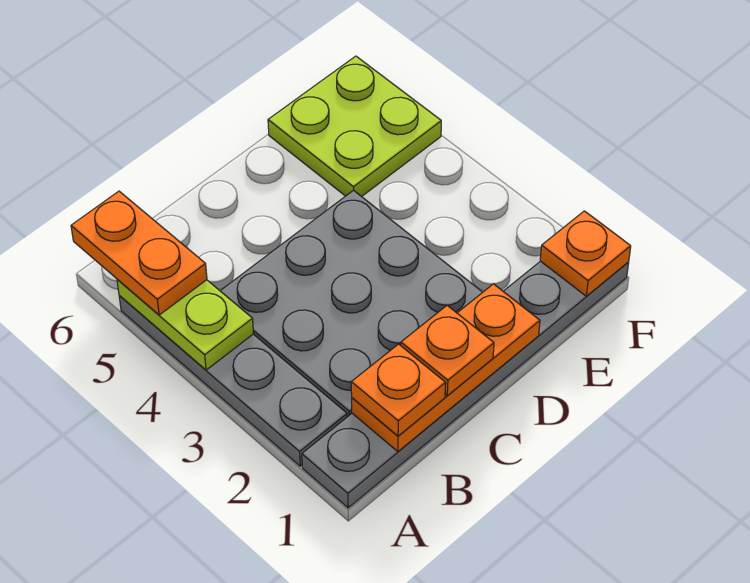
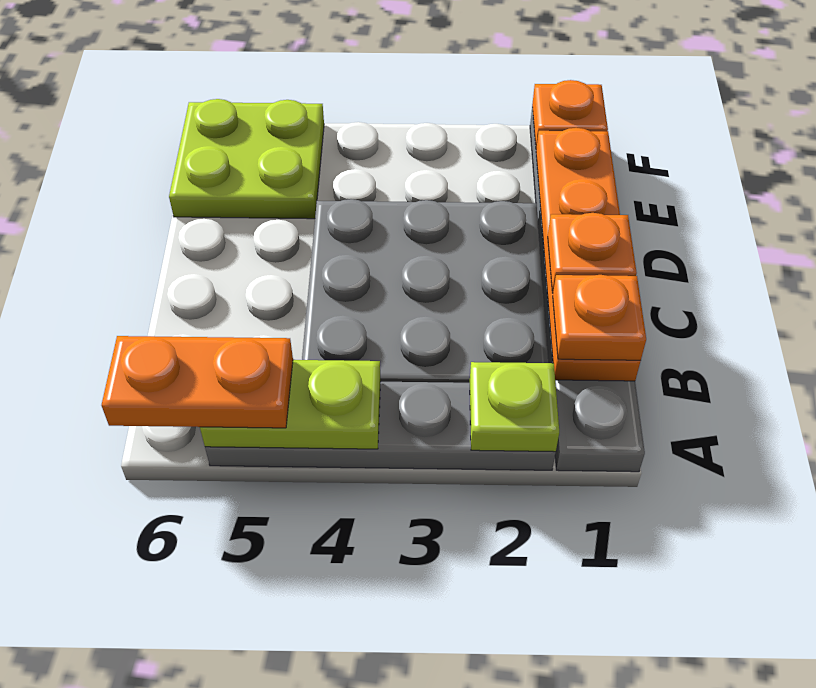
none -> lime plate A2 level 2
orange plate B1:D1 level 2 -> orange plate B1:E1 level 2

